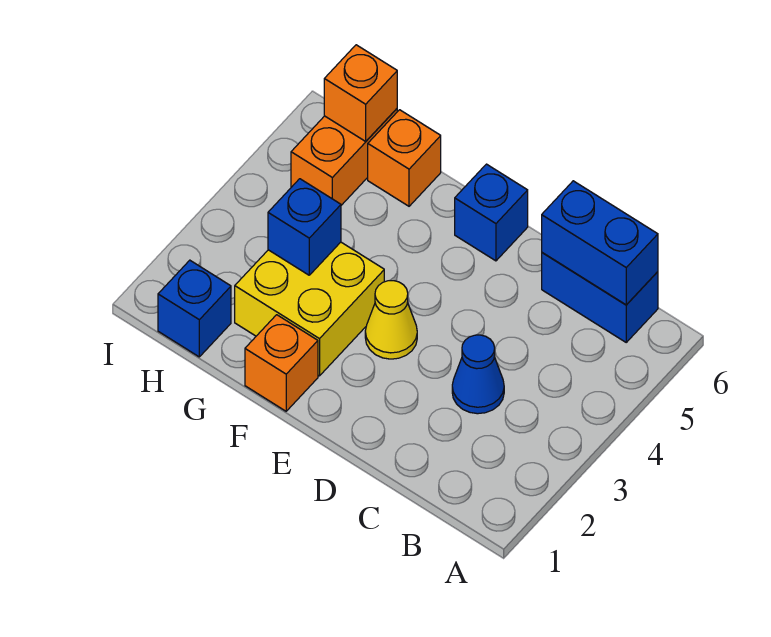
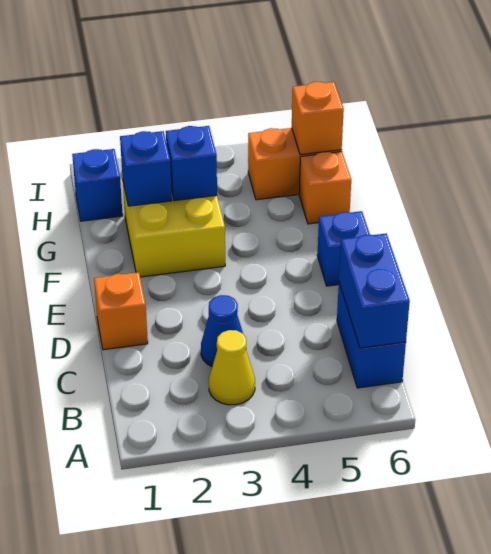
yellow cone E3 level 1 -> yellow cone B3 level 1
orange brick F1 level 1 -> orange brick D1 level 1
none -> blue brick G2 level 2

